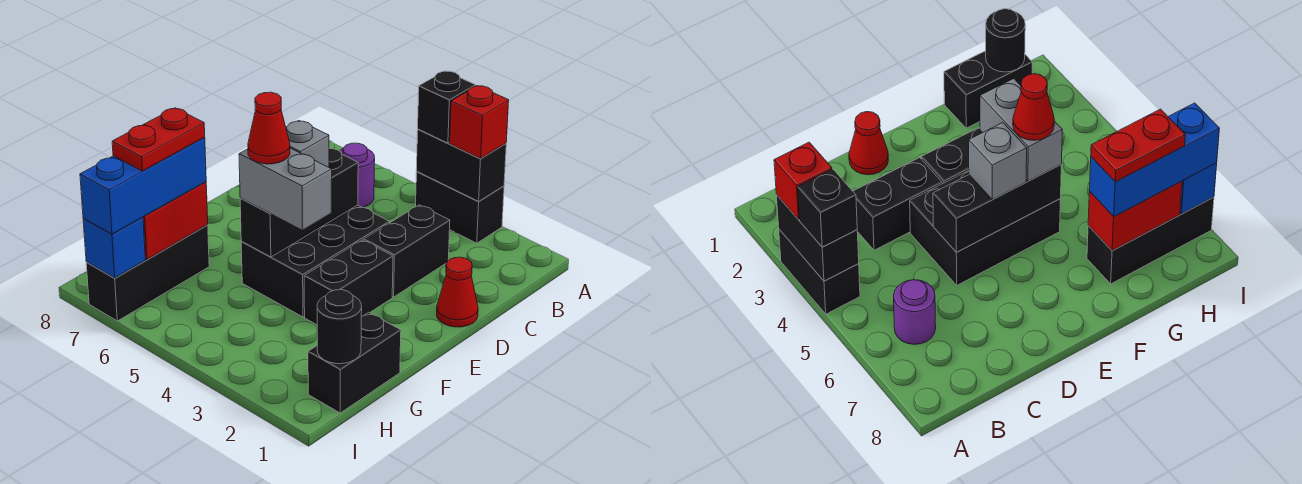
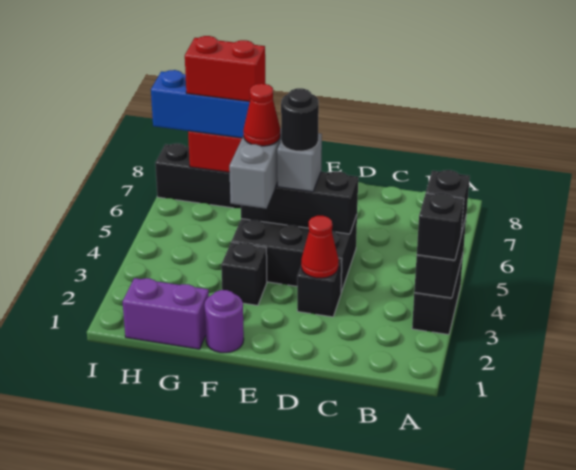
red brick A3 level 3 -> black brick A3 level 3
purple round brick B6 level 1 -> purple round brick F1 level 1
black brick C3:D3 level 1 -> black brick D3 level 1
red cone D1 level 1 -> red cone D3 level 2
black brick E3:F3 level 1 -> black brick F3 level 1
black brick G1:H1 level 1 -> purple brick G1:H1 level 1
red plate G7:H7 level 4 -> red brick G7:H7 level 4
black round brick H1 level 2 -> black round brick E5 level 4
blue brick I7 level 2 -> none

